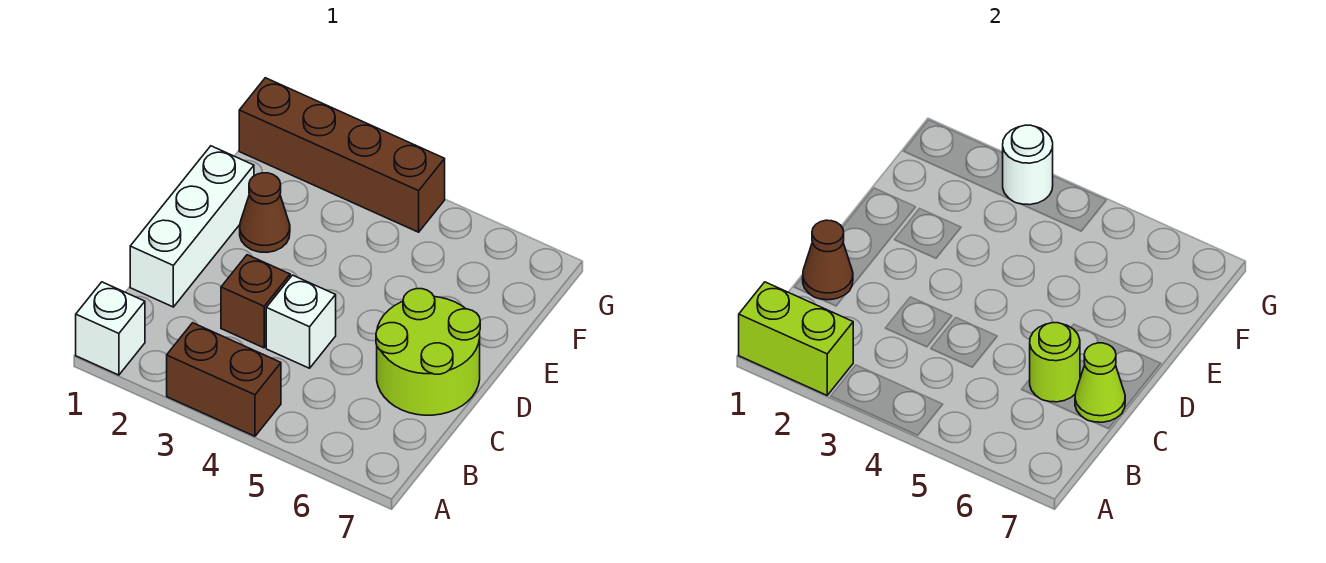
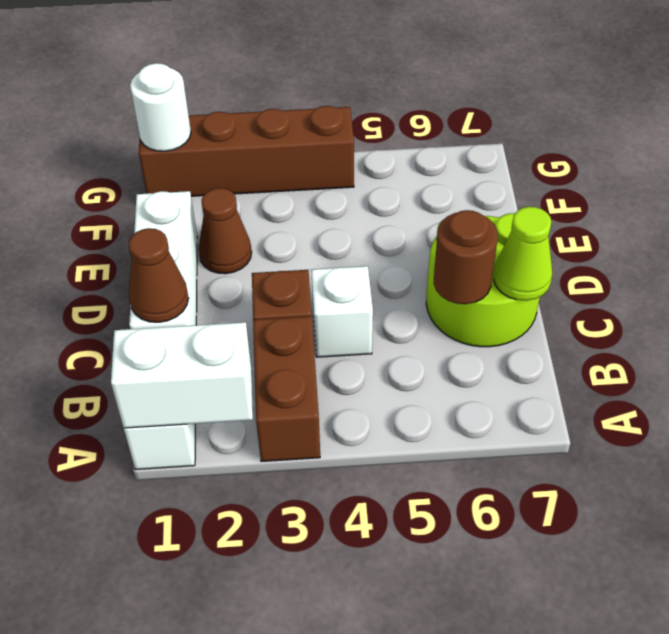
lime brick A1:A2 level 2 -> white brick A1:A2 level 2
brown brick A3:A4 level 1 -> brown brick A3:B3 level 1
lime round brick C6 level 2 -> brown round brick C6 level 2
white round brick G3 level 2 -> white round brick G1 level 2

